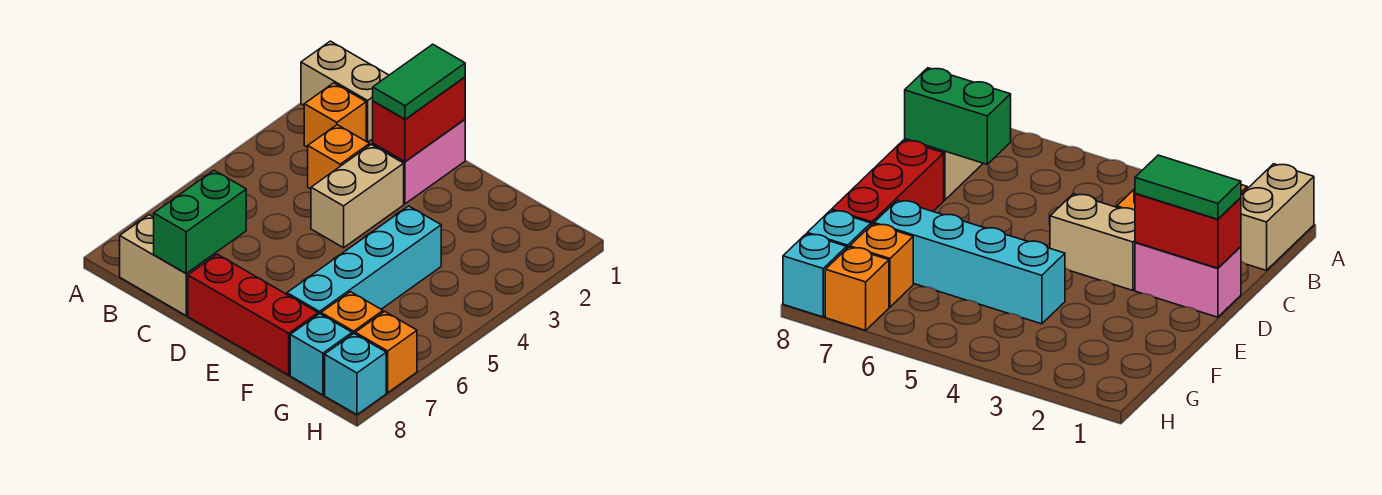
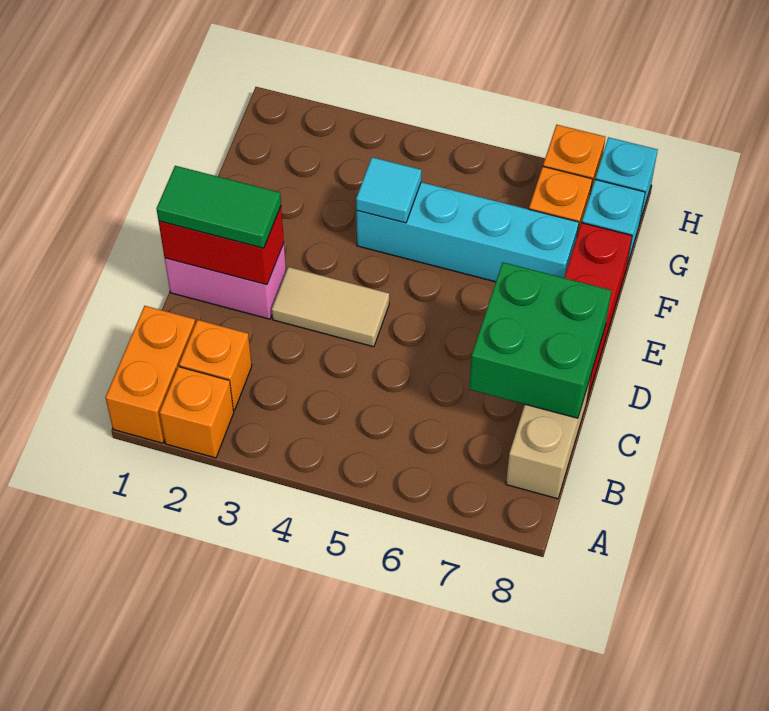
tan brick A1:B1 level 1 -> orange brick A1:B1 level 1
orange brick C3 level 1 -> orange brick A2 level 1
green brick C7:C8 level 2 -> green brick C7:D8 level 2
tan brick D3:D4 level 1 -> tan tile D3:D4 level 1
none -> cyan tile F4 level 2

